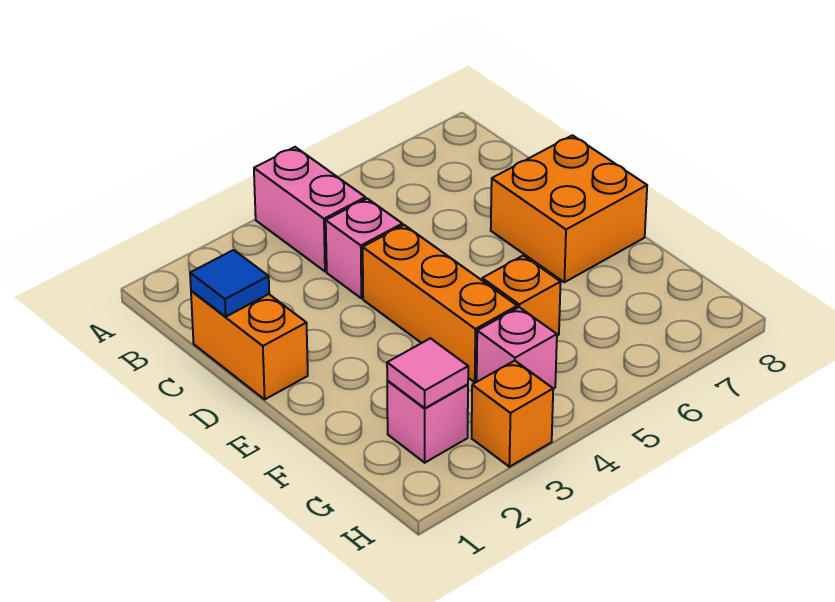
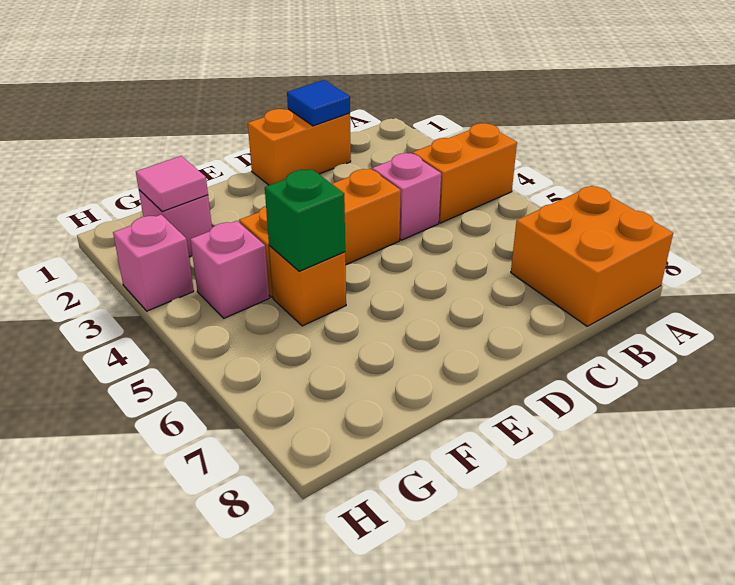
pink brick A4:B4 level 1 -> orange brick A4:B4 level 1
orange brick D7:E8 level 1 -> orange brick A7:B8 level 1
none -> green brick F5 level 2
orange brick H3 level 1 -> pink brick H3 level 1

